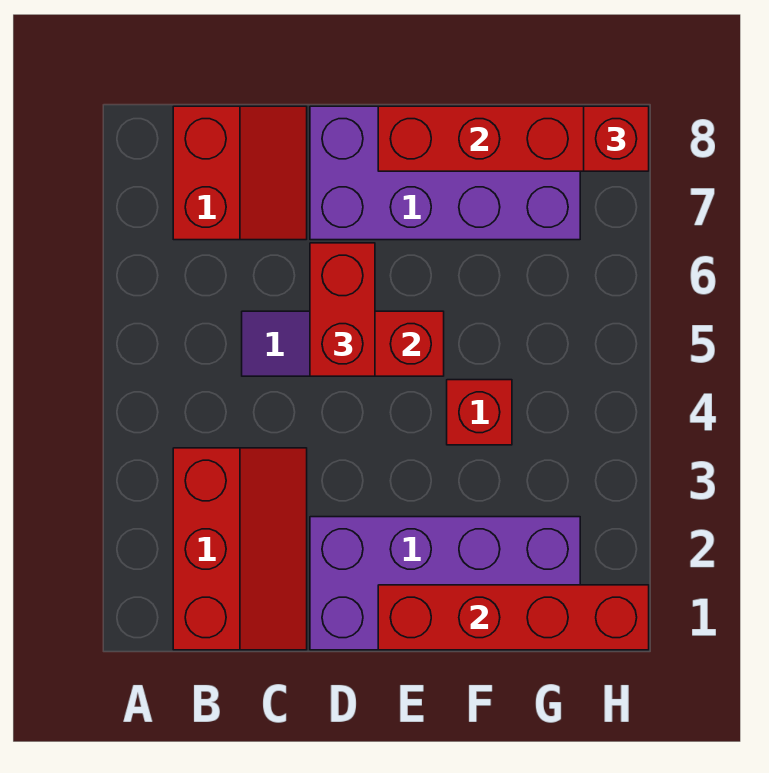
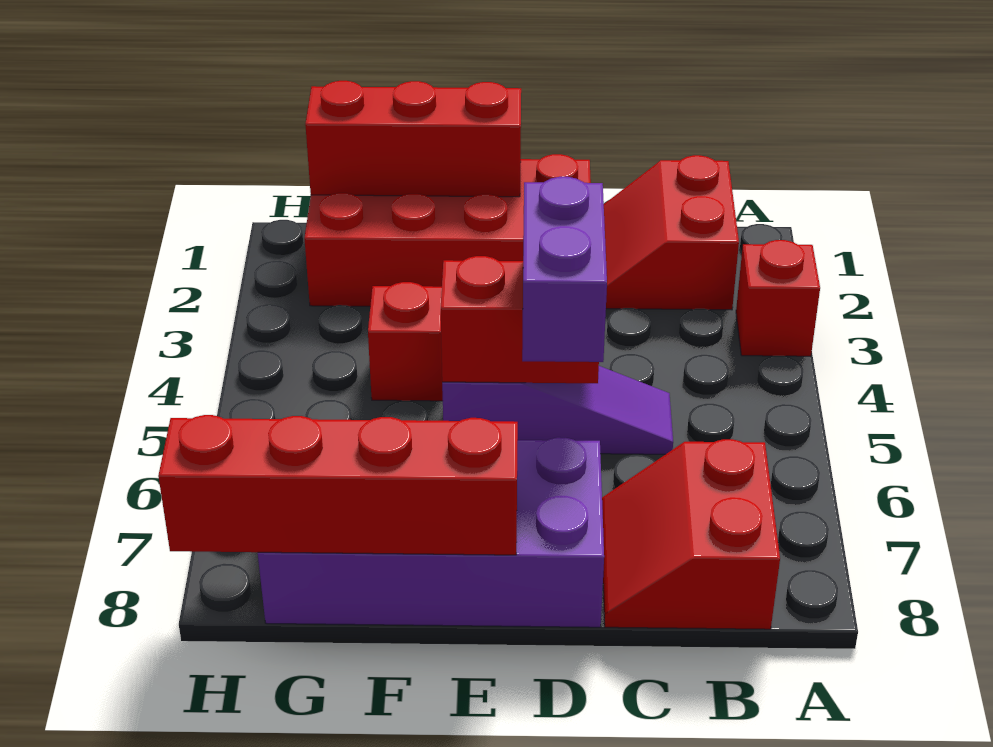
red slope B1:C3 level 1 top B -> red slope B1:C2 level 1 top B
purple brick D1:G2 level 1 -> red brick D1:G2 level 1
red brick D5:D6 level 3 -> purple brick D5:D6 level 3
red brick E1:H1 level 2 -> red brick E1:G1 level 2
red brick H8 level 3 -> red brick A3 level 1

